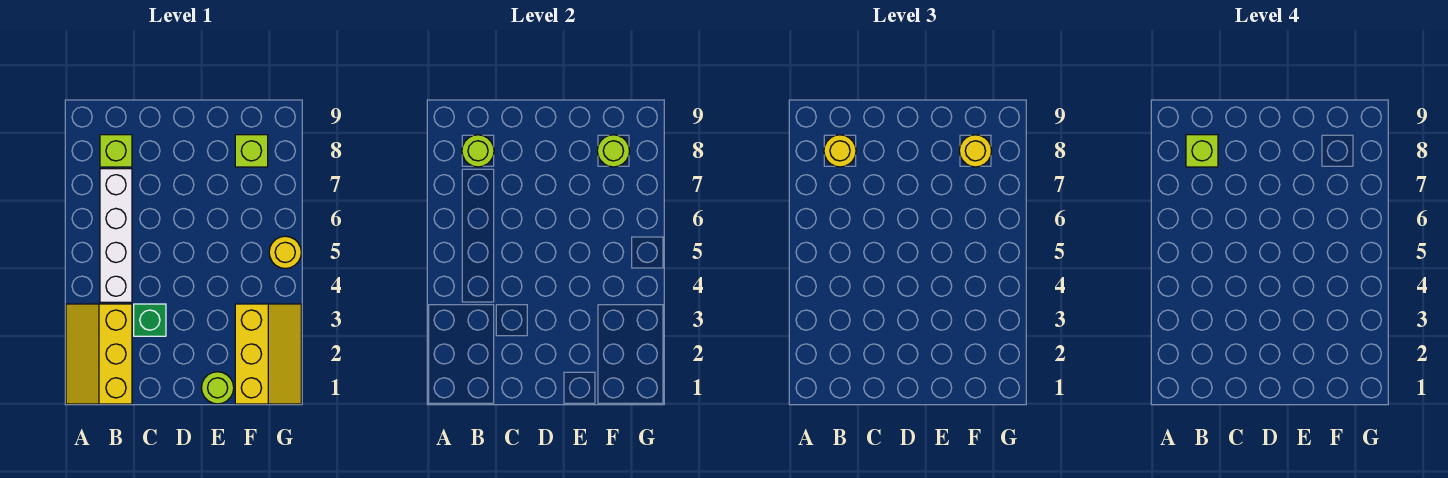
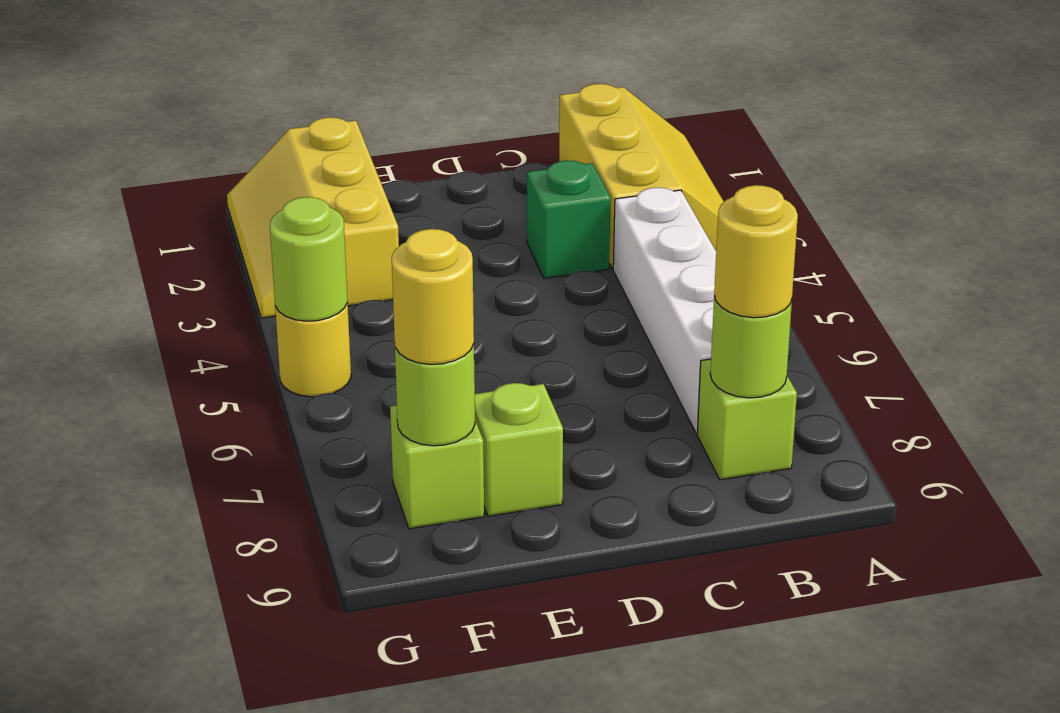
lime brick B8 level 4 -> lime brick E8 level 1
lime round brick E1 level 1 -> lime round brick G5 level 2

